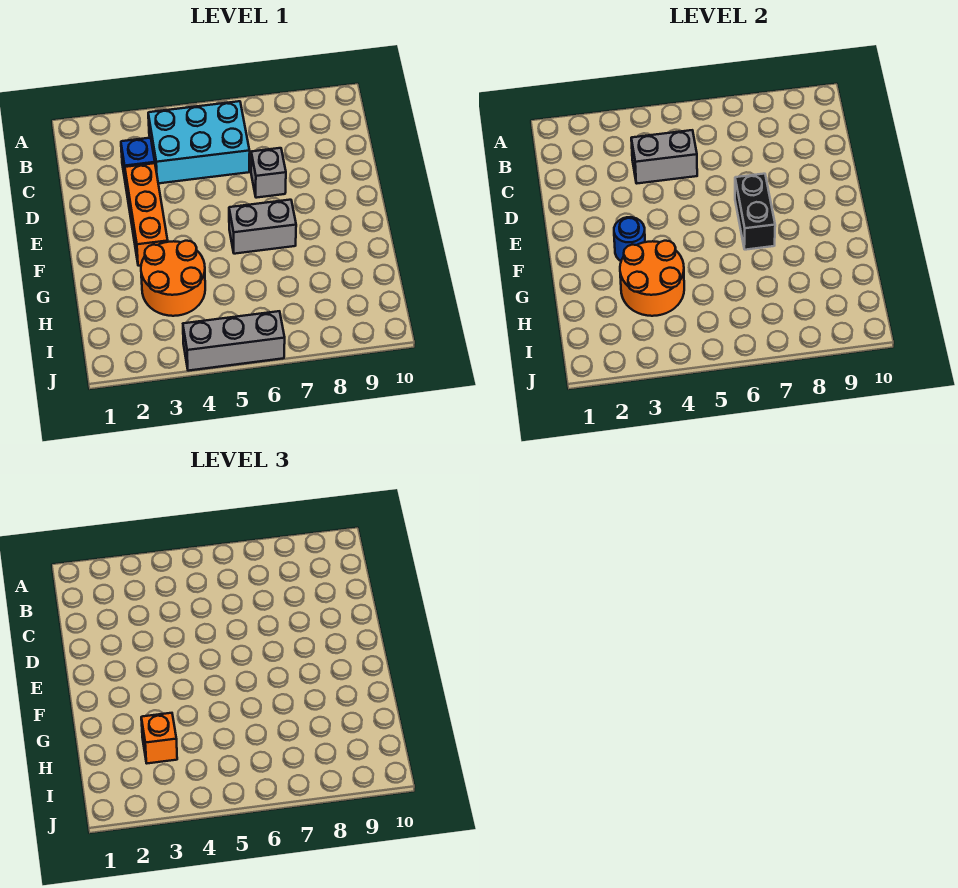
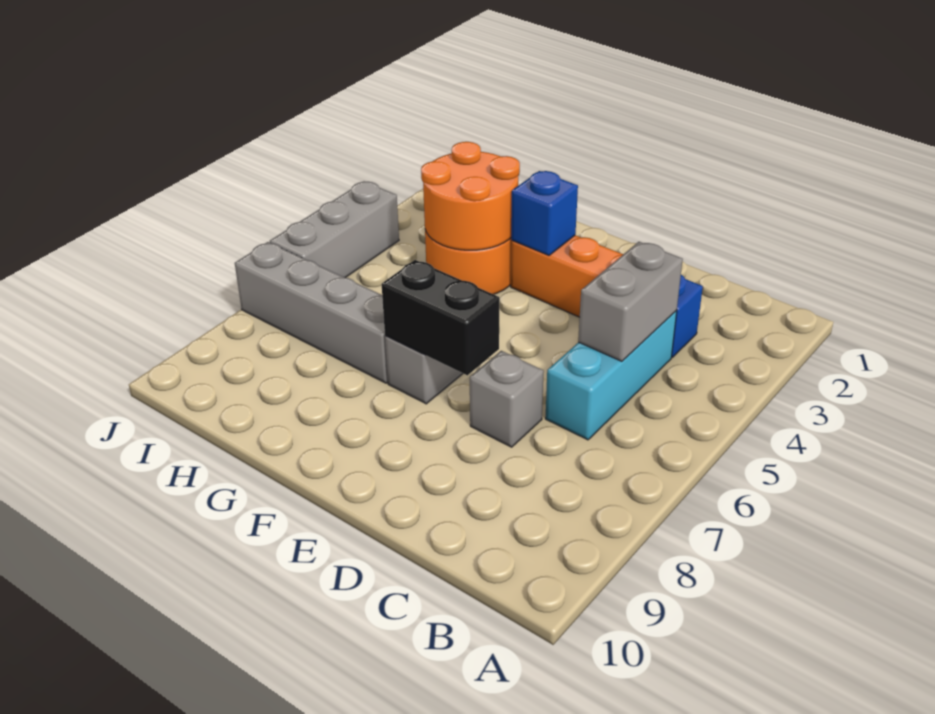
cyan brick B4:C6 level 1 -> cyan brick C4:C6 level 1
blue round brick F3 level 2 -> blue brick F3 level 2
none -> grey brick G7:J7 level 1
orange brick H3 level 3 -> none

